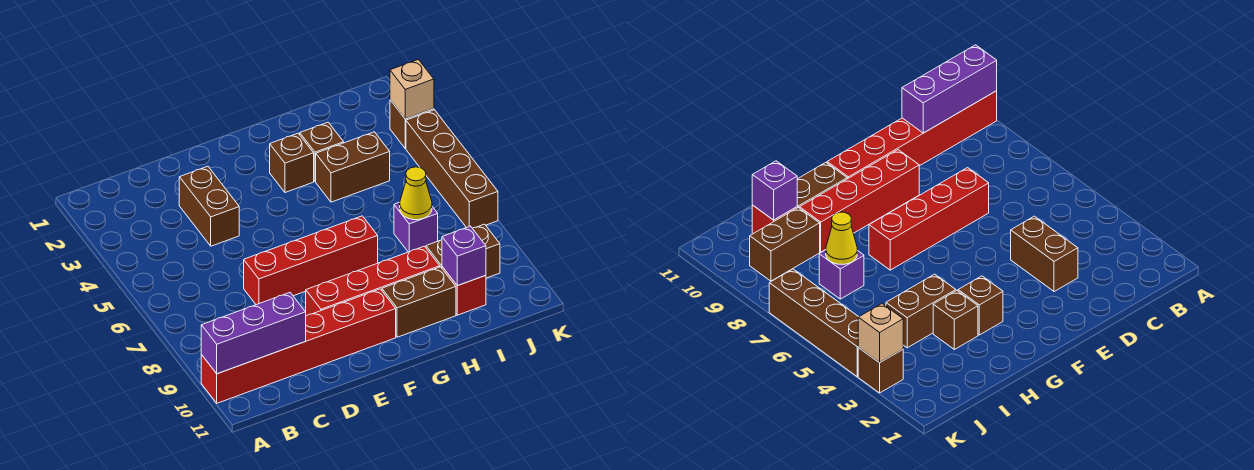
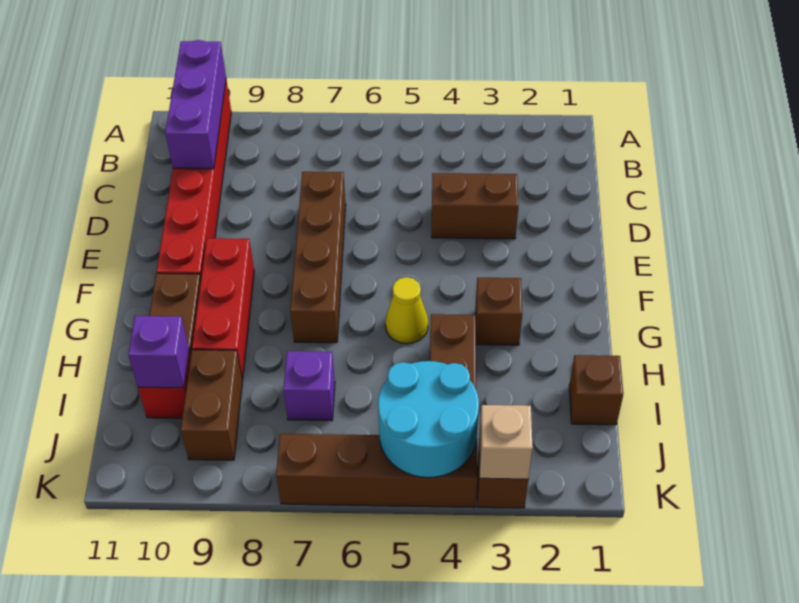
red brick D7:G7 level 1 -> brown brick D7:G7 level 1
red brick E9:H9 level 1 -> red brick F9:H9 level 1
brown brick H3 level 1 -> brown brick I1 level 1
yellow cone I7 level 2 -> yellow cone G5 level 1
none -> cyan round brick J4:K5 level 2

